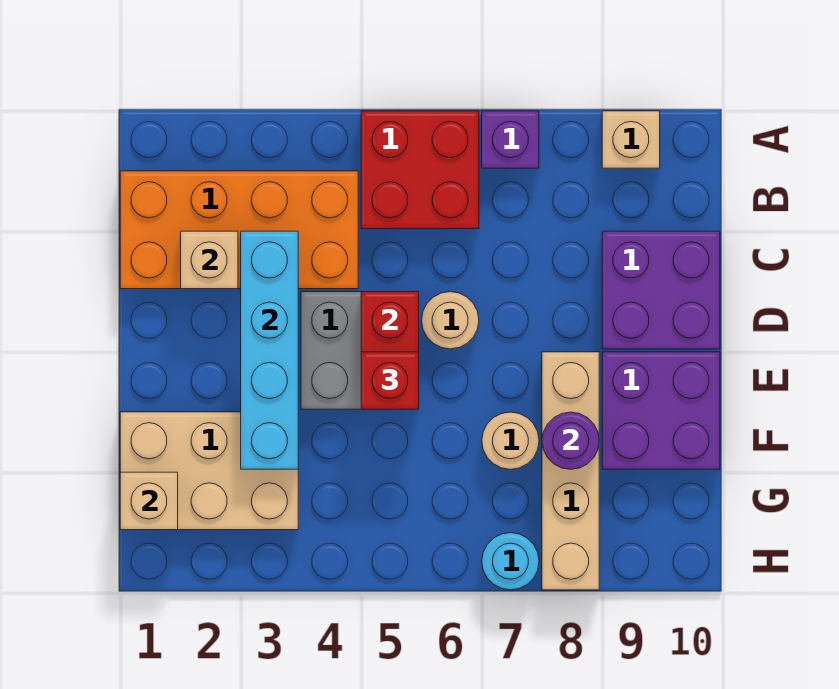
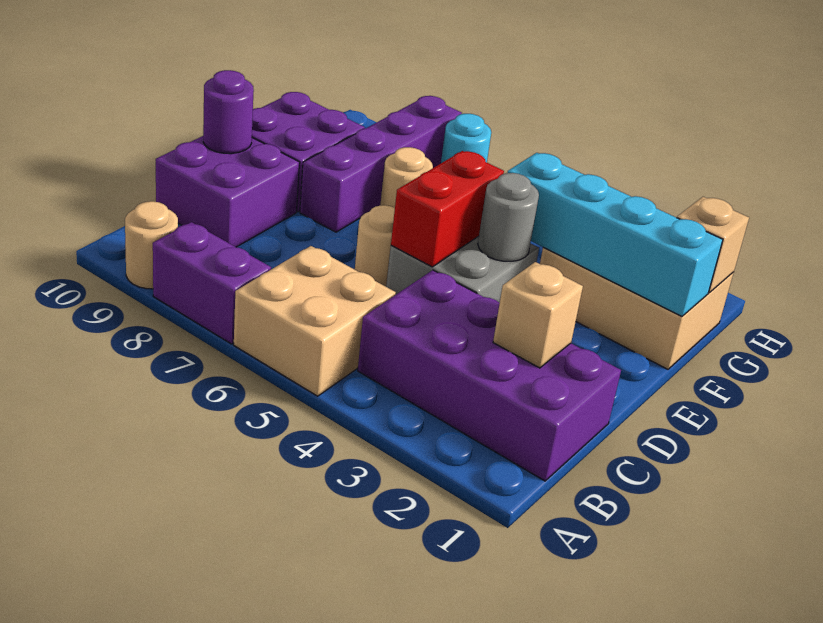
red brick A5:B6 level 1 -> tan brick A5:B6 level 1
purple brick A7 level 1 -> purple brick A7:A8 level 1
tan brick A9 level 1 -> tan round brick A9 level 1
orange brick B1:C4 level 1 -> purple brick B1:C4 level 1
cyan brick C3:F3 level 2 -> cyan brick F1:F4 level 2
none -> grey round brick E4 level 2
red brick E5 level 3 -> none
tan brick E8:H8 level 1 -> purple brick E8:H8 level 1
purple round brick F8 level 2 -> purple round brick D10 level 2

